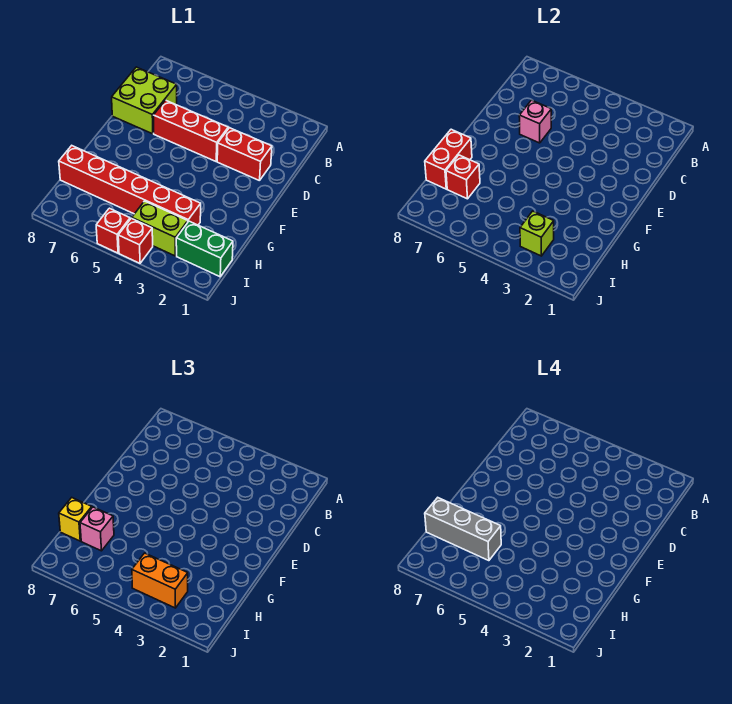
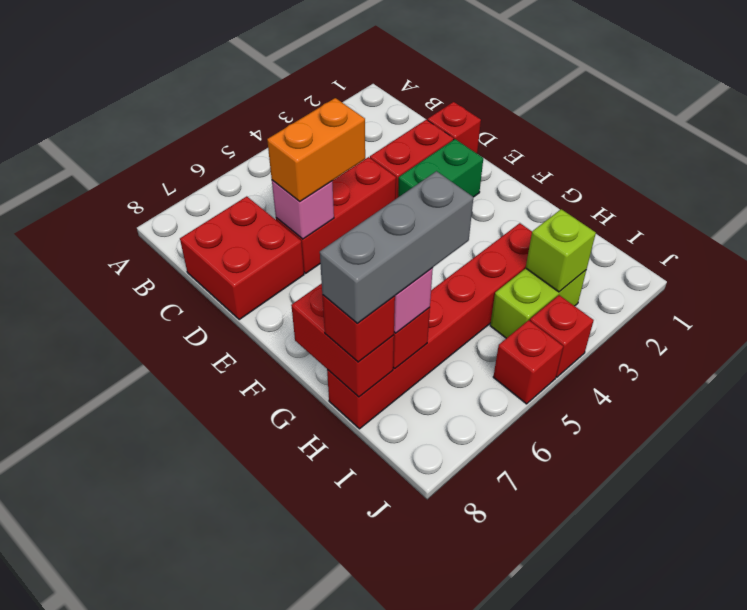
lime brick C7:D8 level 1 -> red brick C7:D8 level 1
none -> red brick D1 level 1
yellow brick H8 level 3 -> red brick H8 level 3
green brick I1:I2 level 1 -> green brick E2:E3 level 1
orange brick I3:I4 level 3 -> orange brick D5:D6 level 3

